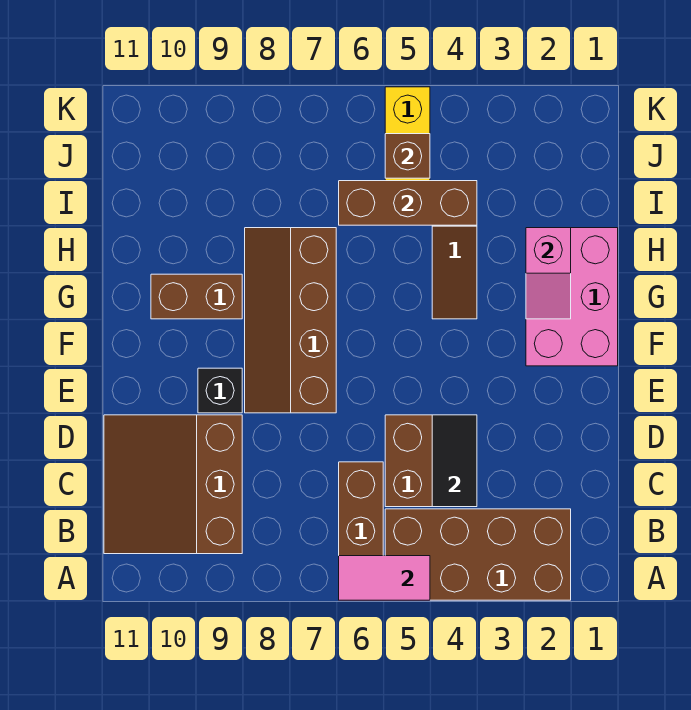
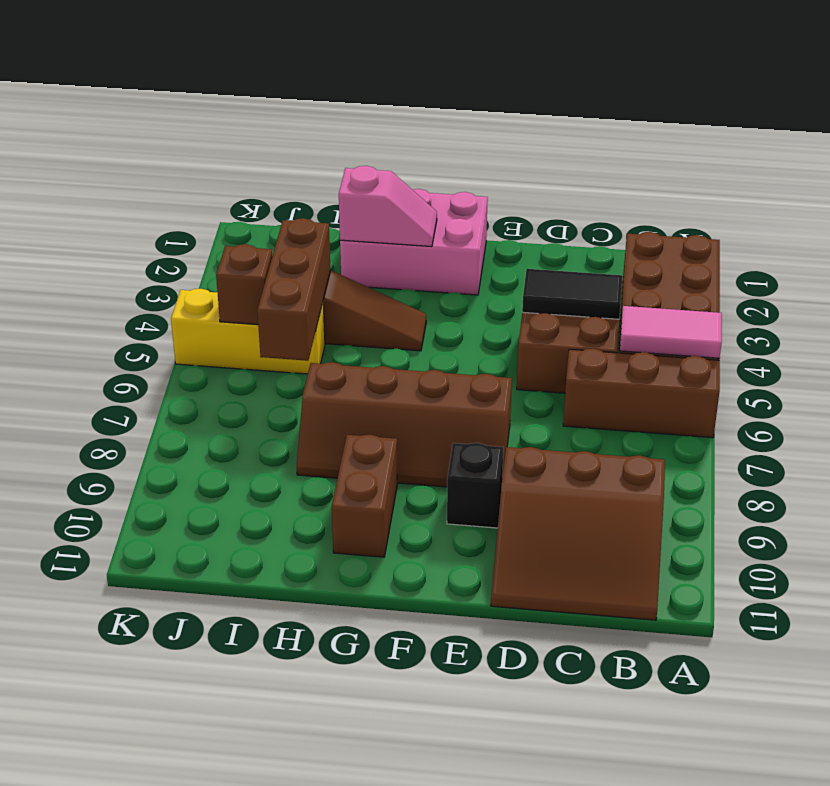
pink tile A5:A6 level 2 -> pink tile A5:B5 level 2

